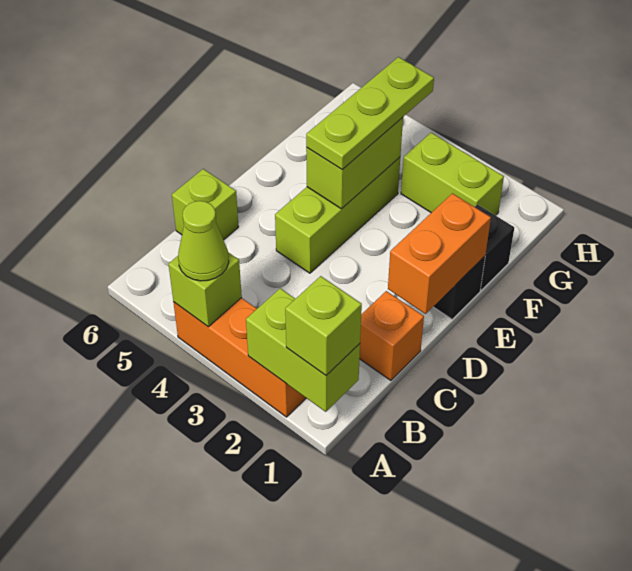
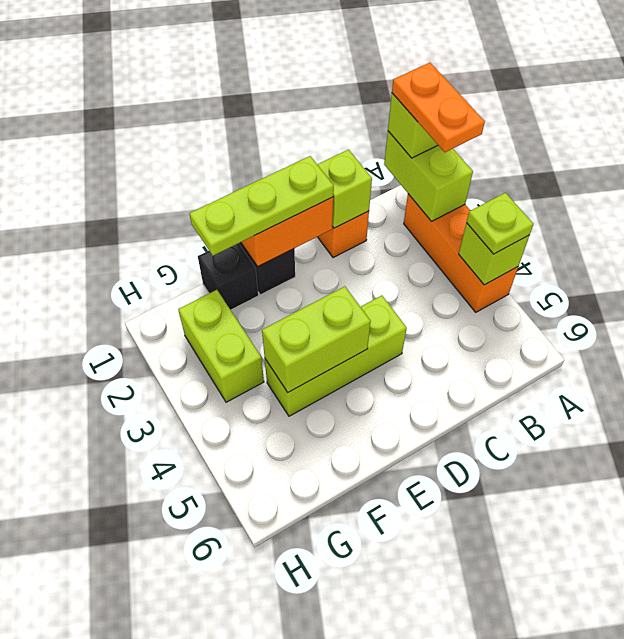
none -> orange plate A1:A2 level 4
lime cone A4 level 3 -> lime plate A4 level 3
lime brick C6 level 1 -> lime brick C1 level 2
lime plate E4:G4 level 3 -> lime plate D1:F1 level 3

